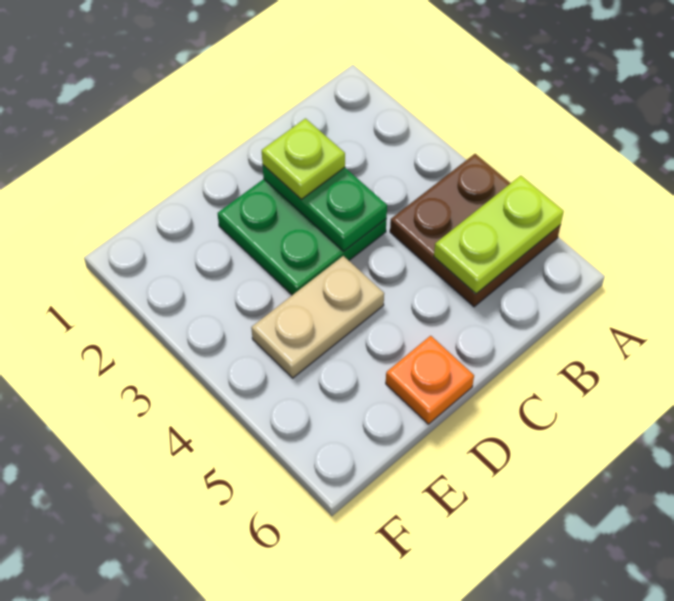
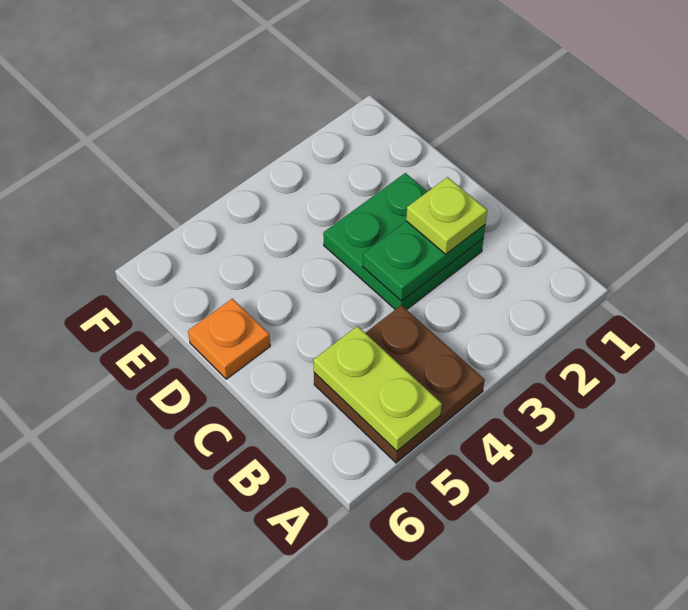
tan plate D4:E4 level 1 -> none

